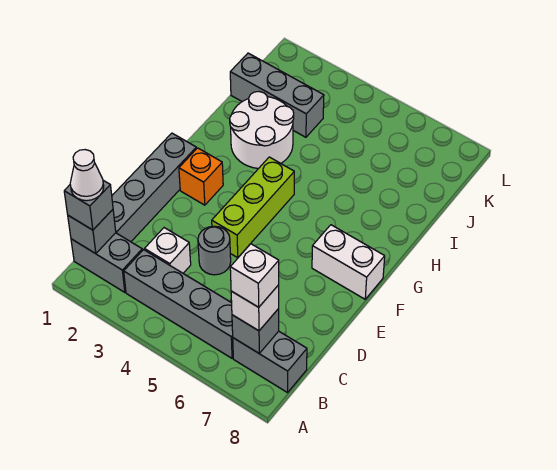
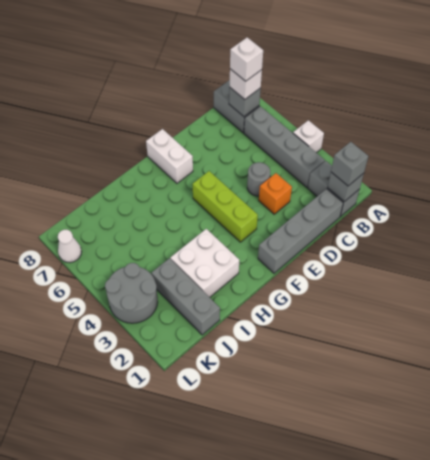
white cone B1 level 4 -> white cone L7 level 1
white brick C3 level 1 -> white brick A4 level 1
lime brick E4:G4 level 1 -> lime brick F3:F5 level 1
orange brick F2 level 1 -> orange brick D3 level 1
white round brick H2:I3 level 1 -> white brick H2:I3 level 1
none -> grey round brick K3:L4 level 1

